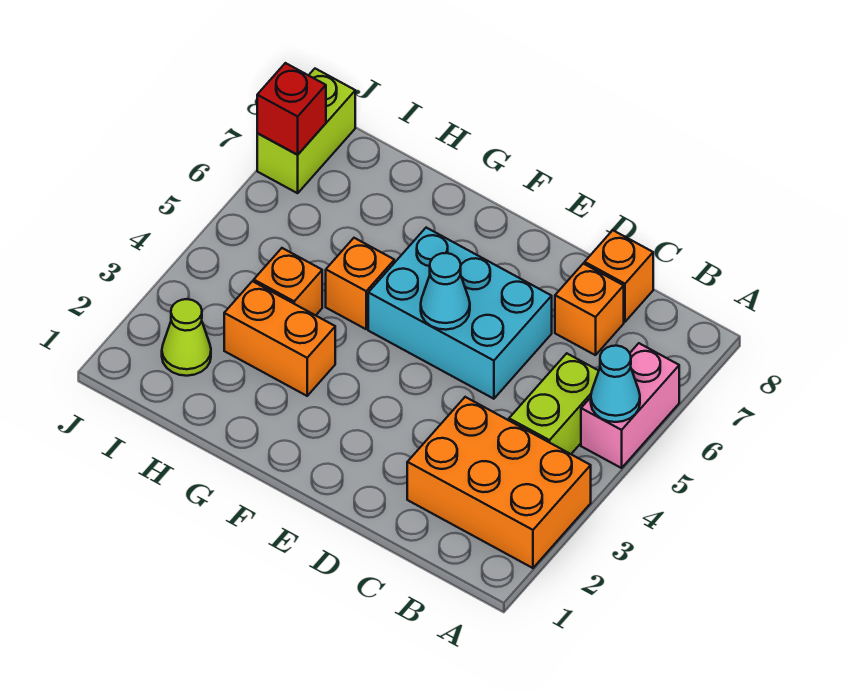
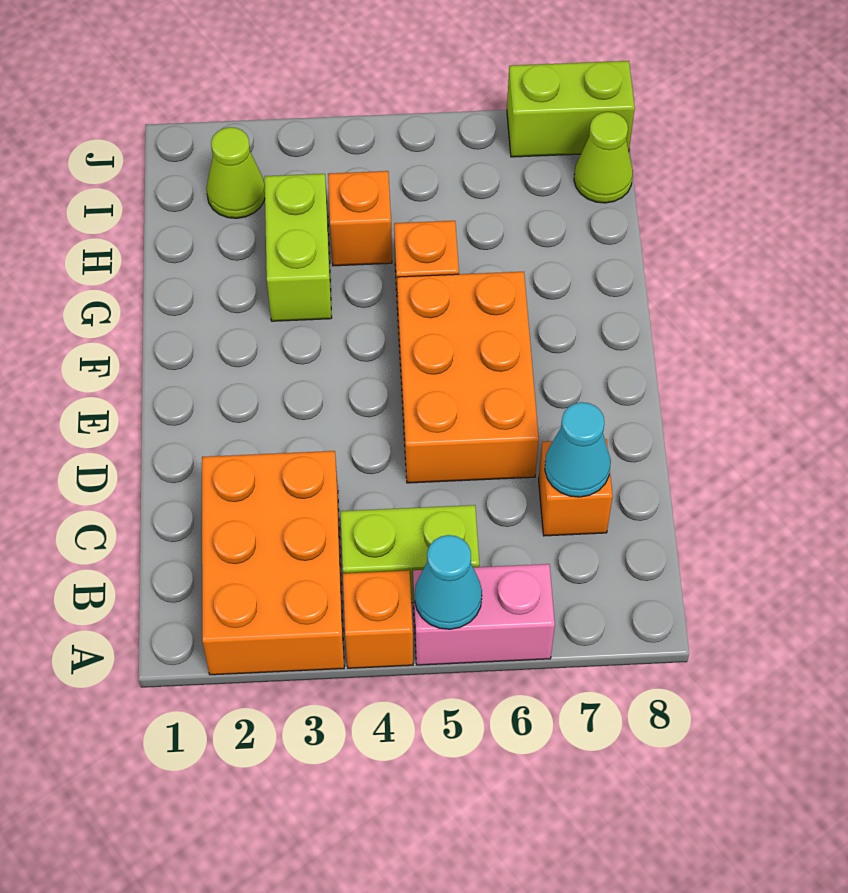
orange brick C8 level 1 -> orange brick A4 level 1
cyan brick D5:F6 level 1 -> orange brick D5:F6 level 1
cyan cone E5 level 2 -> cyan cone C7 level 2
orange brick G3:H3 level 1 -> lime brick G3:H3 level 1
none -> lime cone I8 level 1
red brick J7 level 2 -> none

